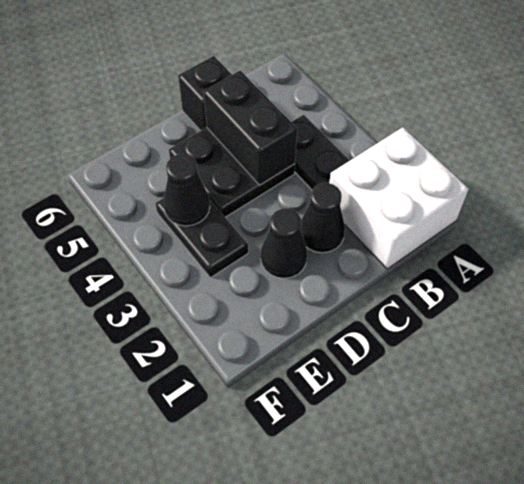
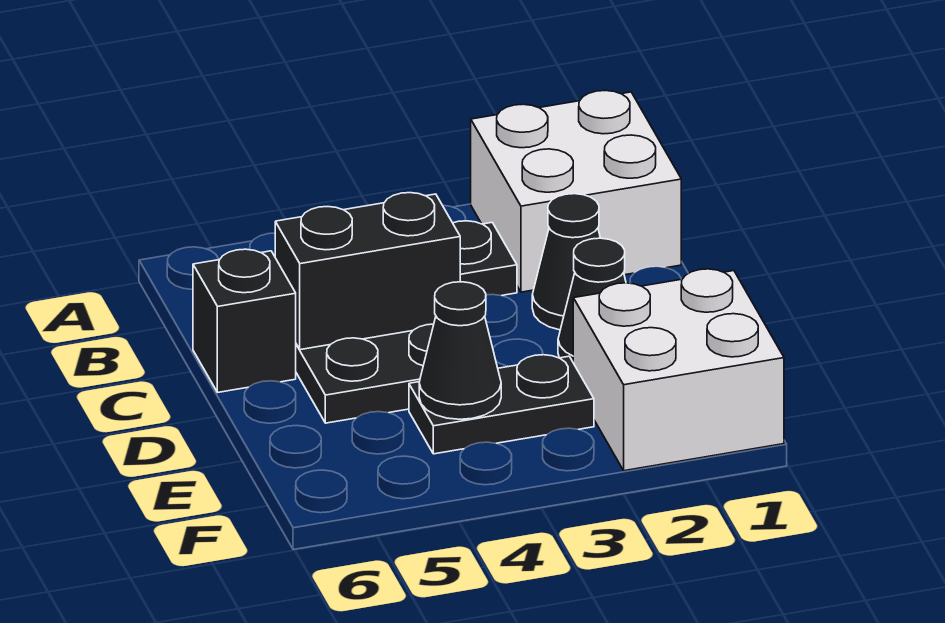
none -> white brick E1:F2 level 1

